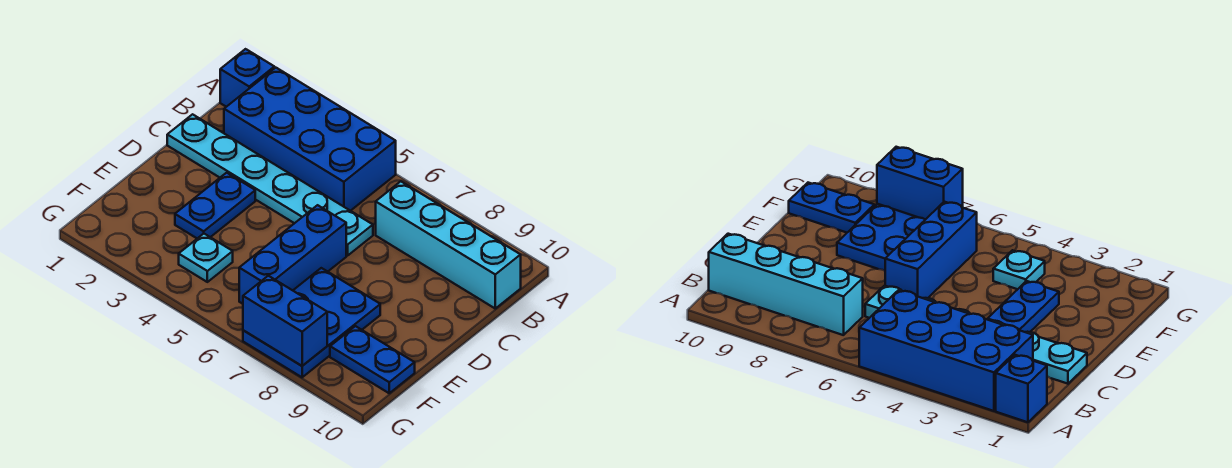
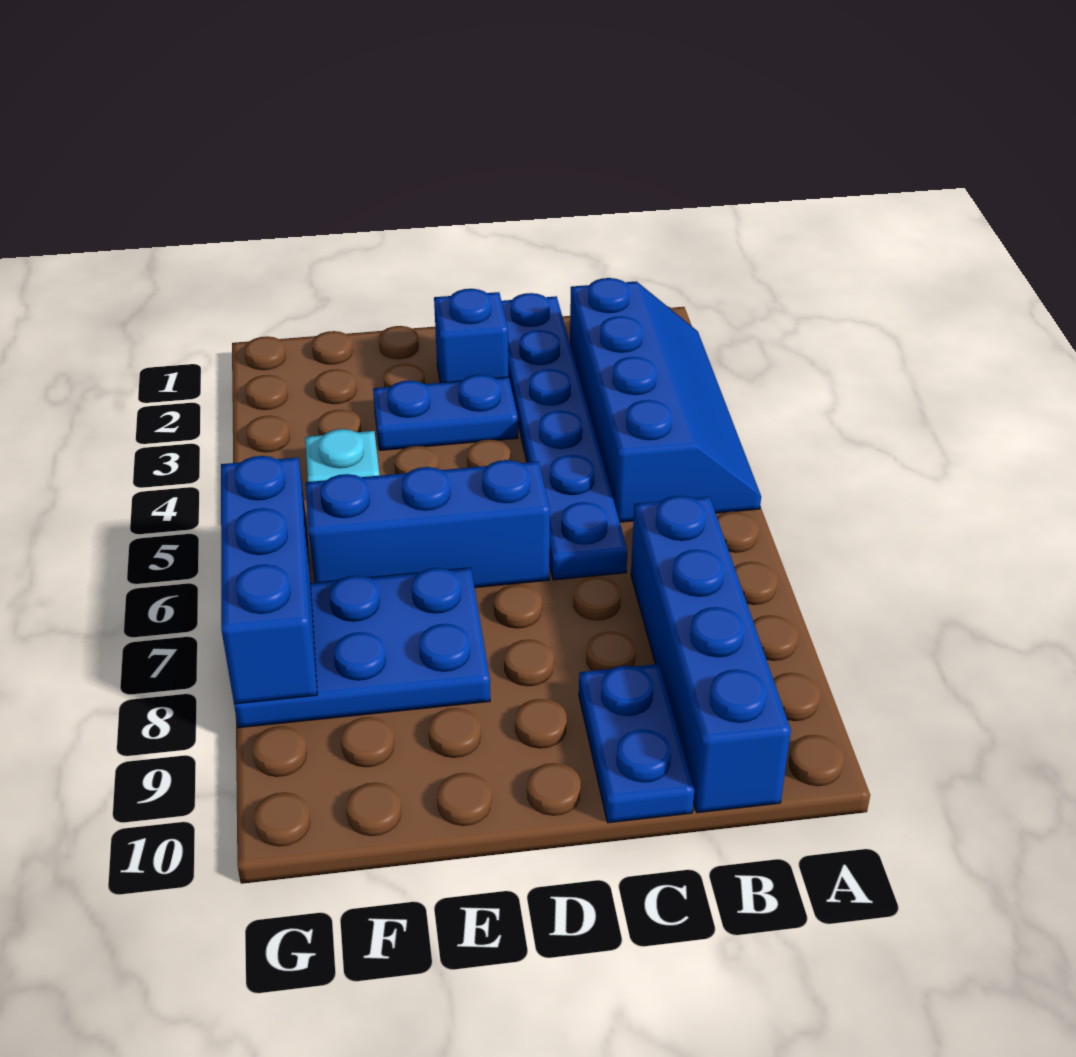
blue brick A1 level 1 -> blue brick D2 level 1
blue brick A2:B5 level 1 -> blue slope A2:B5 level 1 top B
cyan brick B7:B10 level 1 -> blue brick B7:B10 level 1
cyan plate C1:C6 level 1 -> blue plate C1:C6 level 1
blue plate F9:F10 level 1 -> blue plate C9:C10 level 1
blue brick G7:G8 level 2 -> blue brick G6:G8 level 2

